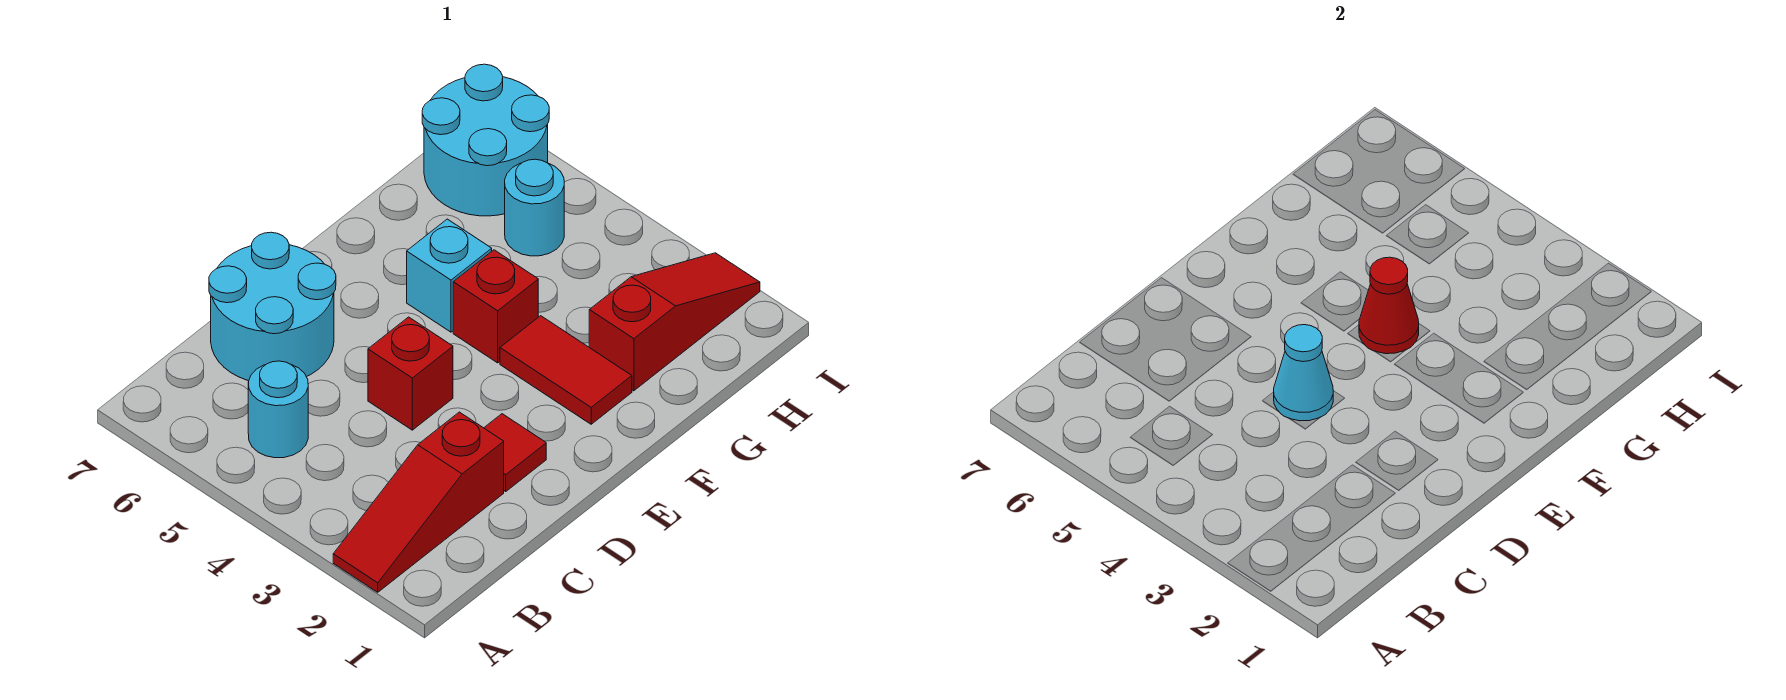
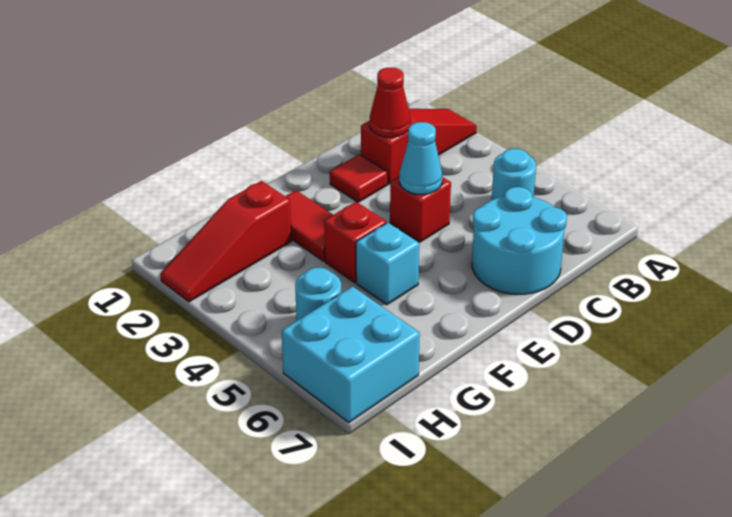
red cone F4 level 2 -> red cone C2 level 2
cyan round brick H6:I7 level 1 -> cyan brick H6:I7 level 1

